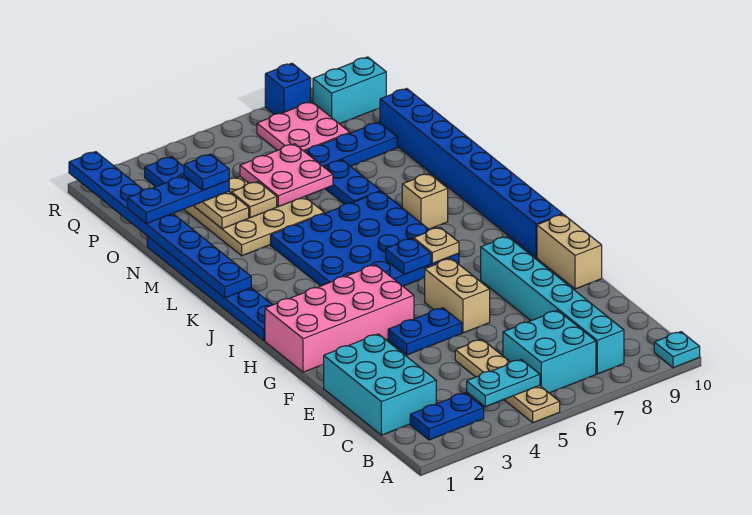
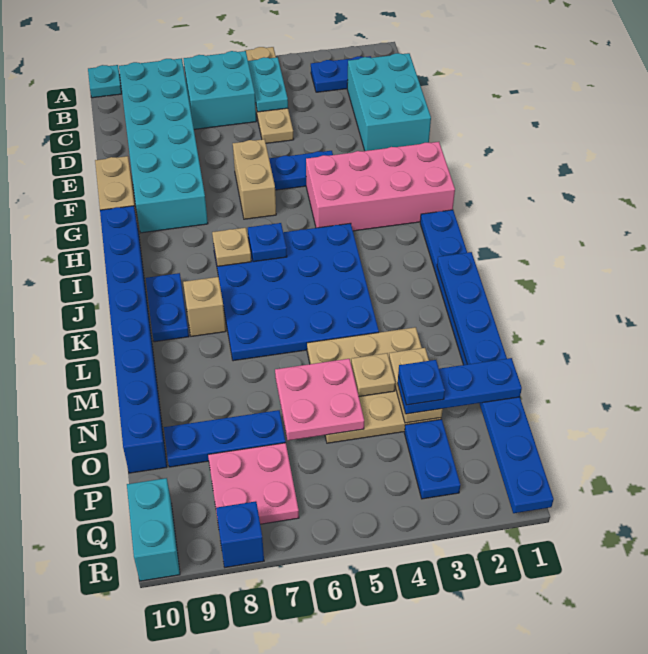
cyan plate B4:B5 level 2 -> cyan plate B5:C5 level 2
cyan brick B8:G8 level 1 -> cyan brick B8:G9 level 1
blue plate M7:N7 level 1 -> blue plate J9:K9 level 1
cyan brick Q9:Q10 level 1 -> cyan brick Q10:R10 level 1

